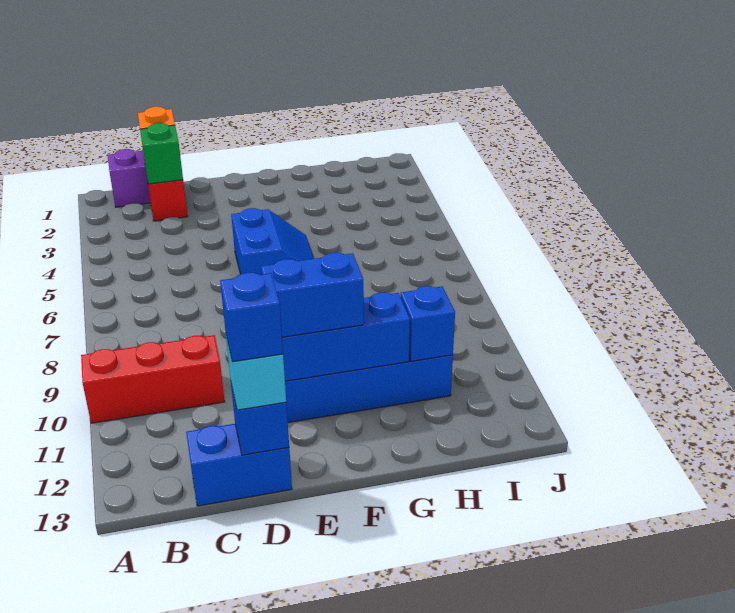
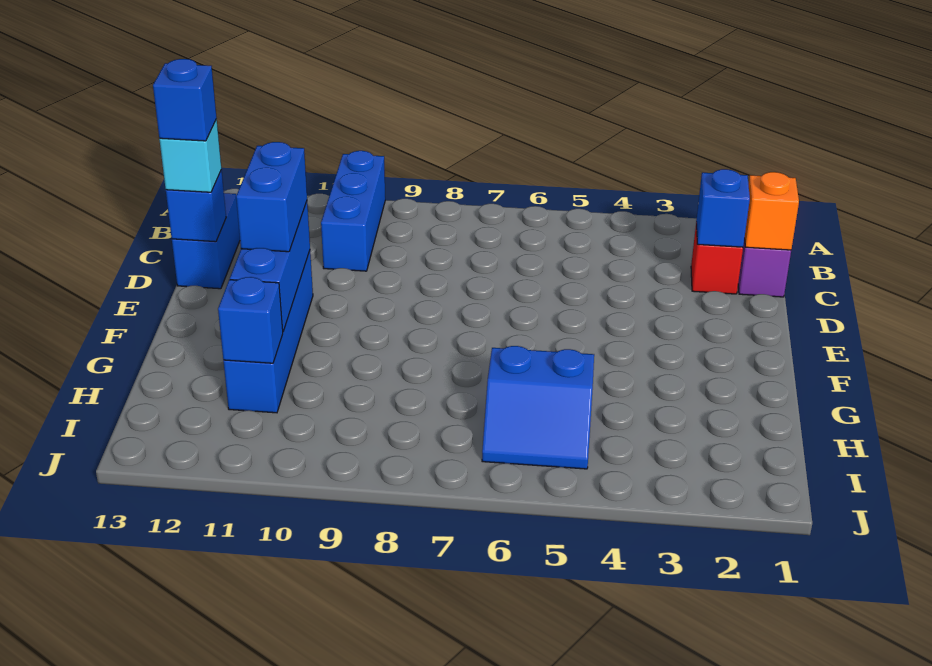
red brick A10:C10 level 1 -> blue brick A10:C10 level 1
green brick C2 level 2 -> blue brick C2 level 2
blue slope E5:F6 level 1 top E -> blue slope H5:I6 level 1 top H

